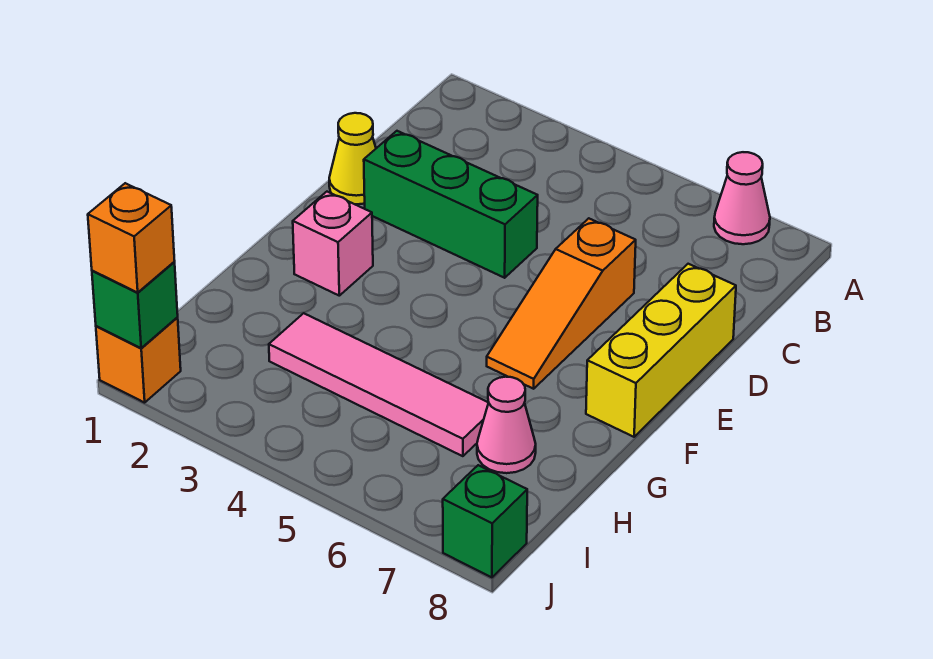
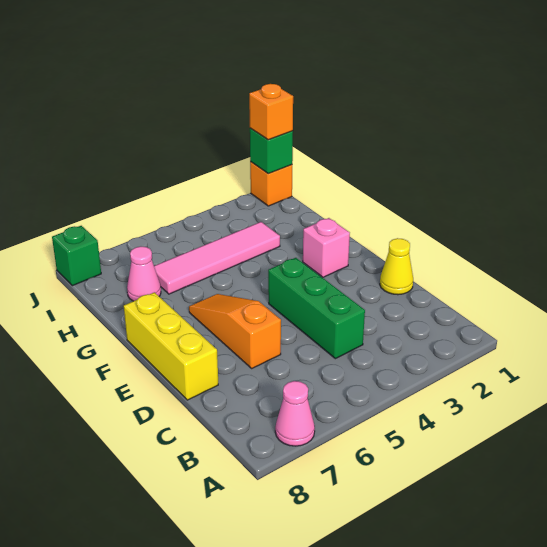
green brick D2:D4 level 1 -> green brick C4:E4 level 1

